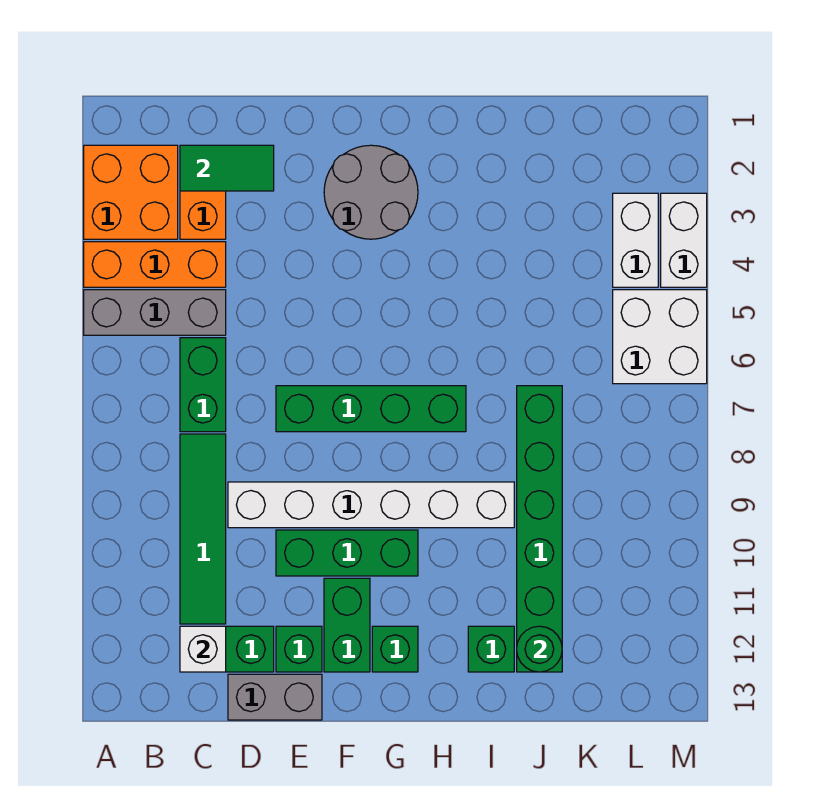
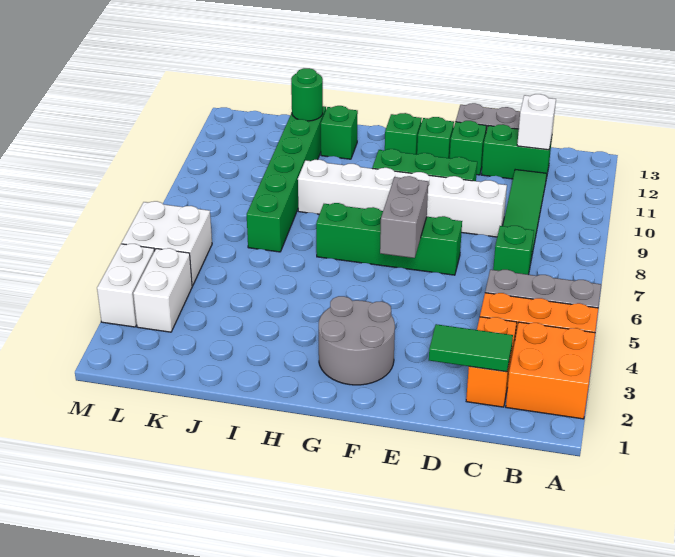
green brick C6:C7 level 1 -> green brick C7 level 1
none -> grey brick F6:F7 level 2
green brick F11:F12 level 1 -> green brick F12 level 1

